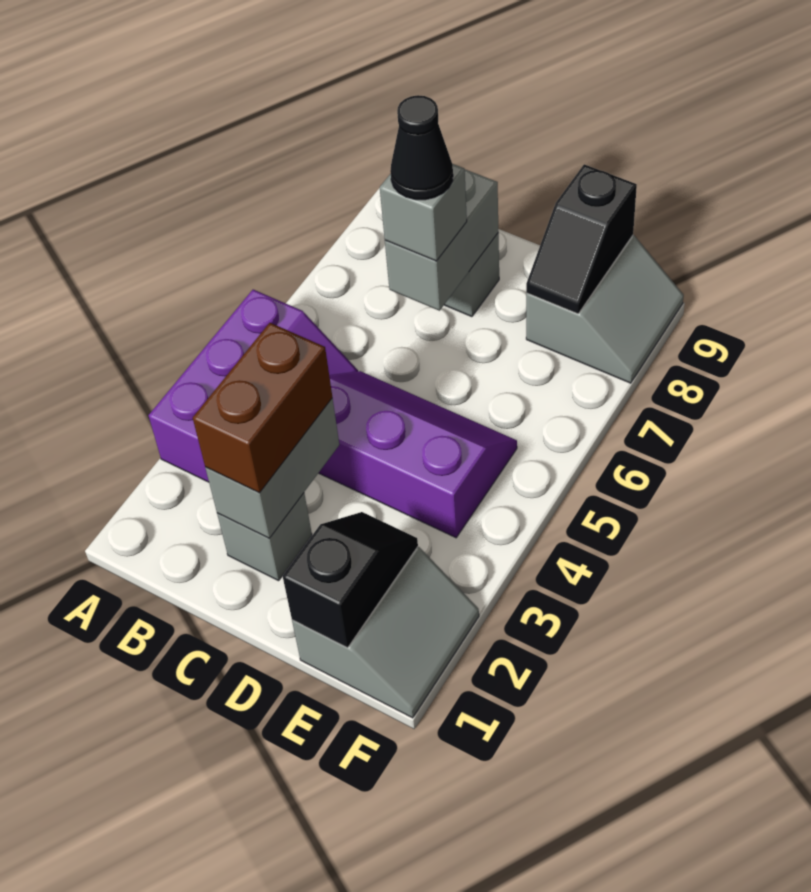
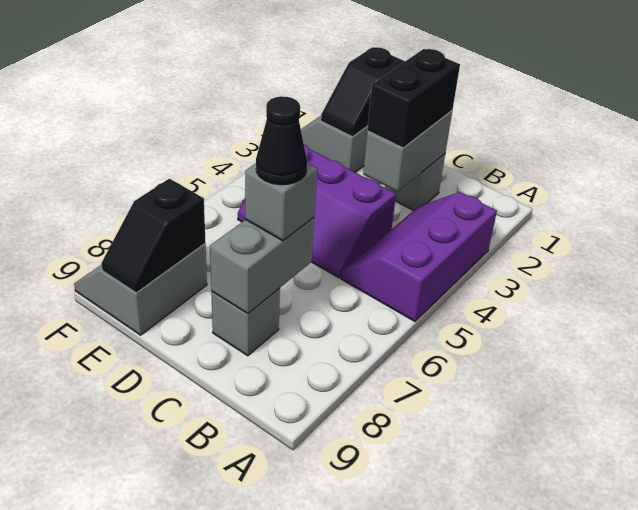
brown brick C2:C3 level 3 -> black brick C2:C3 level 3
black slope E8:E9 level 2 top 9 -> black slope E8:E9 level 2 top 8

